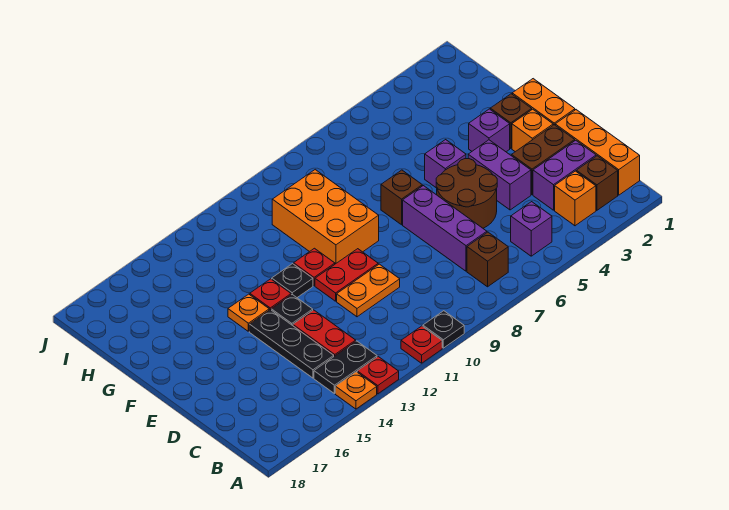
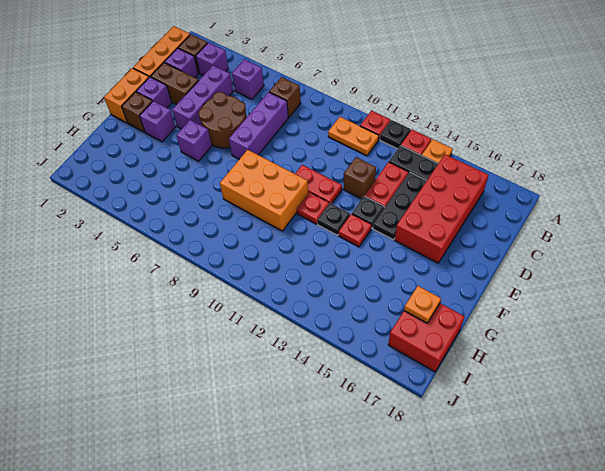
black plate A10 level 1 -> black plate A12 level 1
orange brick B3 level 1 -> purple brick B3 level 1
none -> red brick B15:E16 level 1
purple brick C2:C3 level 1 -> purple brick C2 level 1
purple brick D4:E4 level 1 -> purple brick C4:E4 level 1
orange plate D10:D11 level 1 -> orange plate B10:B11 level 1
orange brick E2 level 1 -> purple brick E2 level 1
brown brick F7 level 1 -> brown brick D12 level 1
orange brick F9:H10 level 1 -> orange brick F8:G10 level 1
orange plate F14 level 1 -> orange plate H17 level 2
none -> red brick H17:I18 level 1

